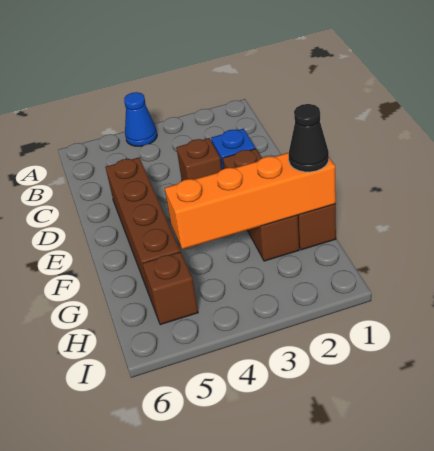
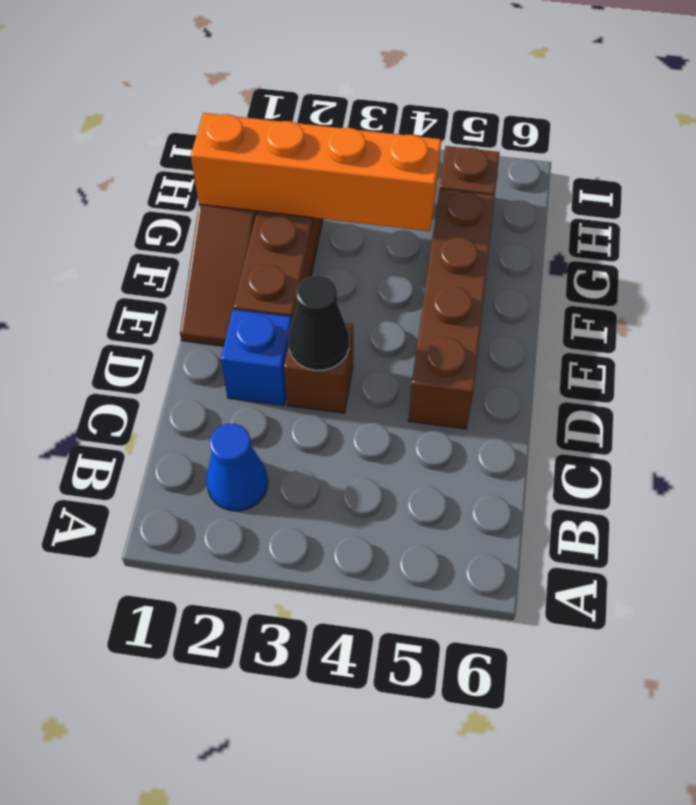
blue cone A4 level 1 -> blue cone B2 level 1
black cone G1 level 3 -> black cone D3 level 2

